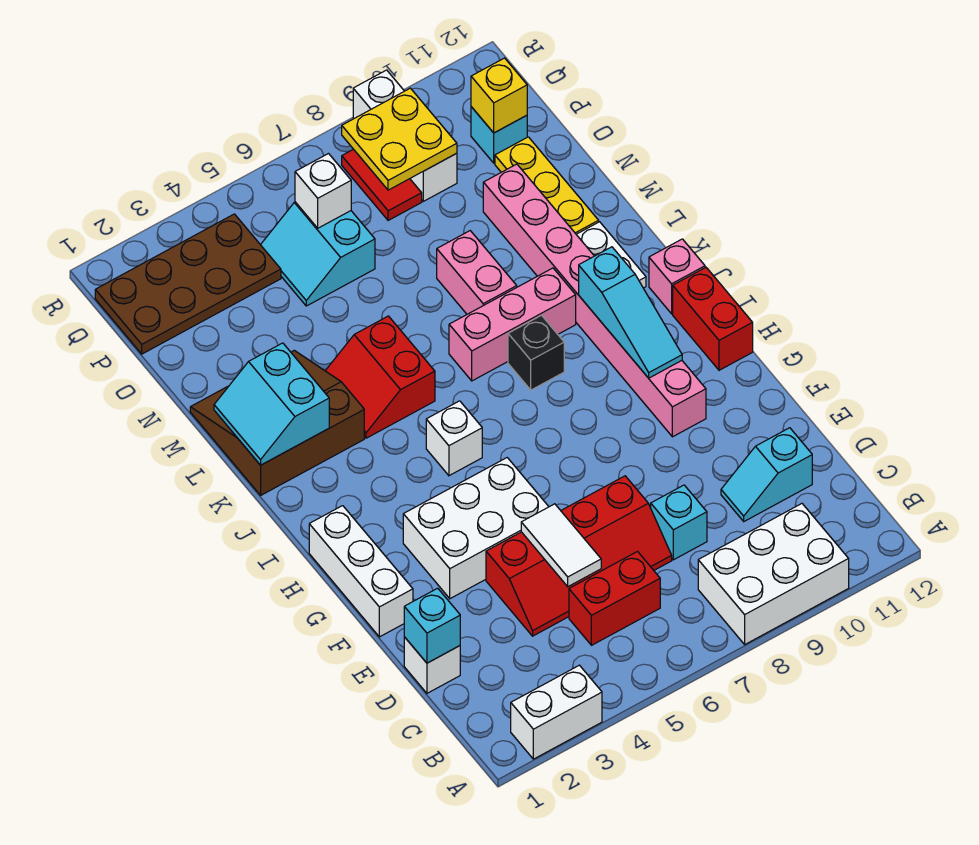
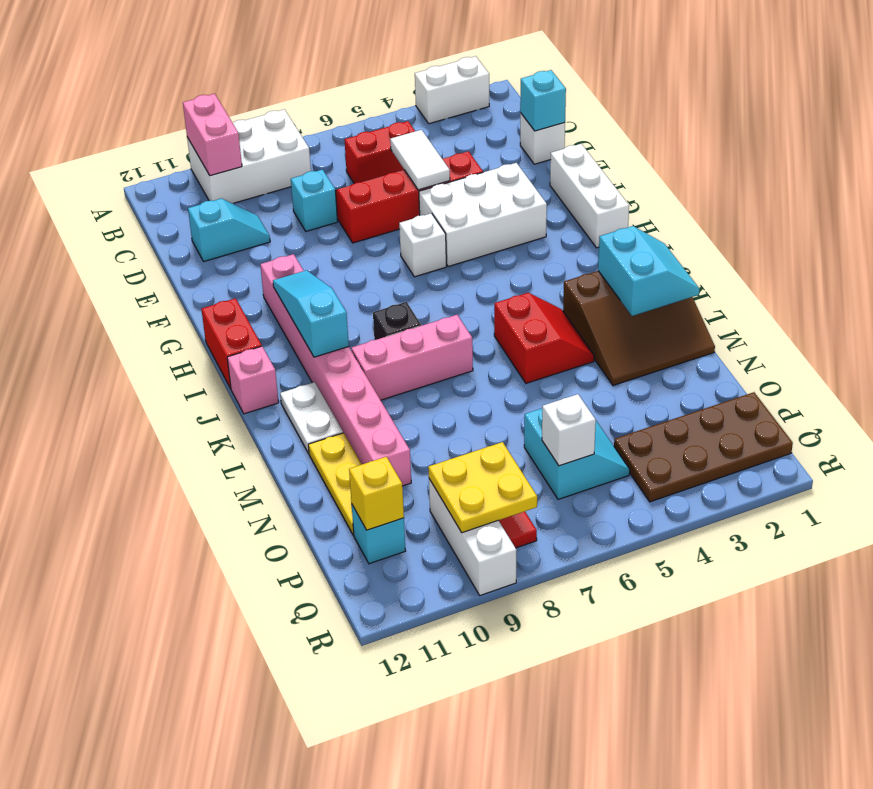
white brick I5 level 1 -> white brick G6 level 1
pink brick L8:M8 level 1 -> pink brick A10:B10 level 2

